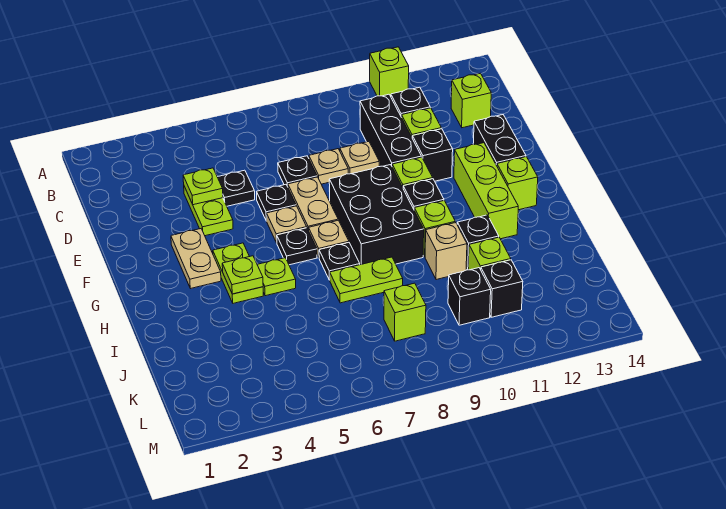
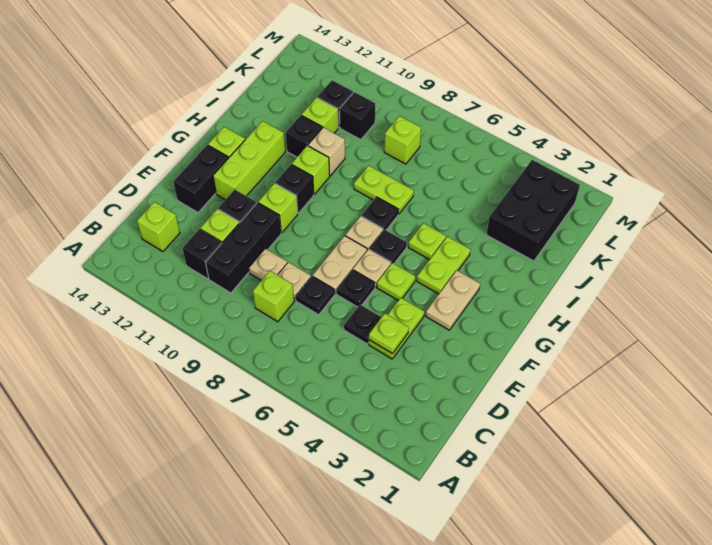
lime brick A11 level 1 -> lime brick C8 level 1
black brick F8:H9 level 1 -> black brick J2:L3 level 1
lime plate H4 level 2 -> lime plate F5 level 1

